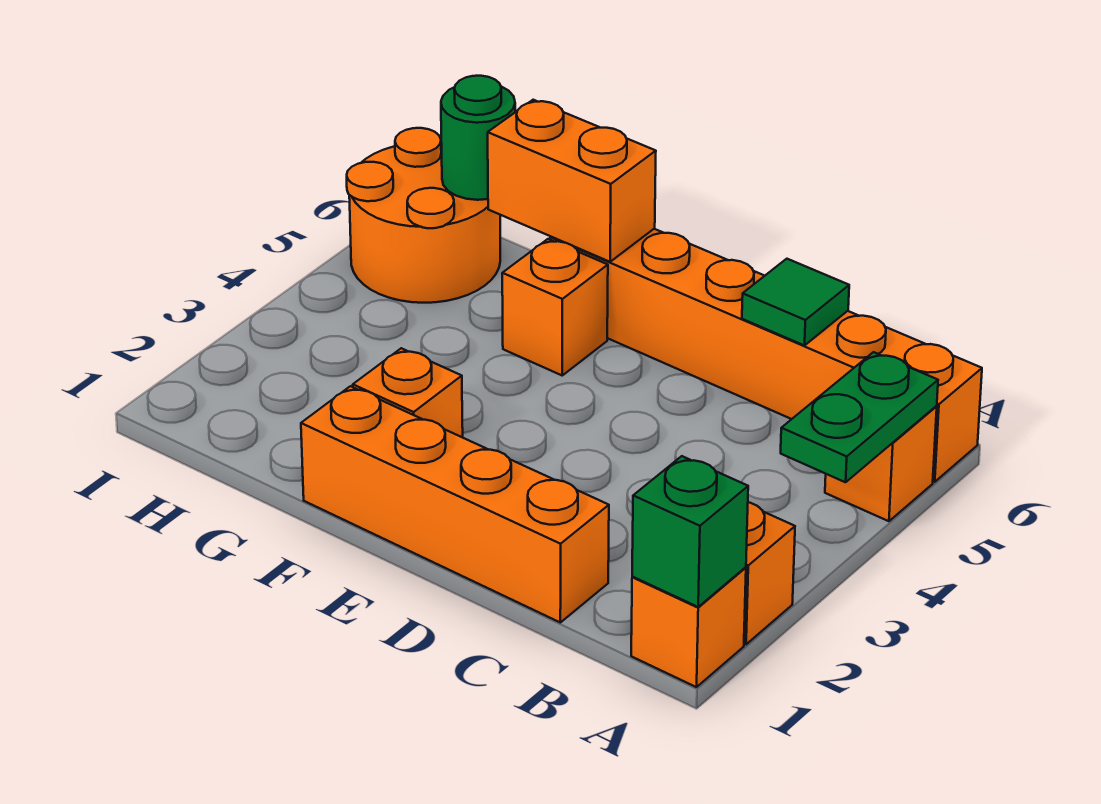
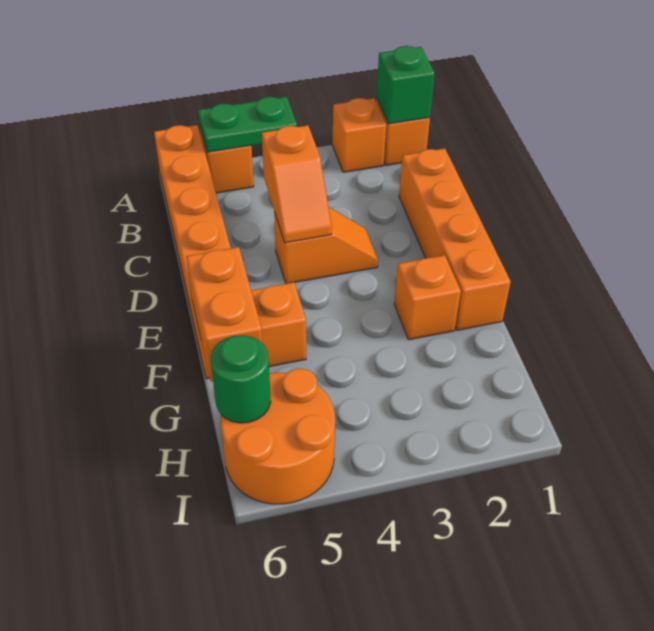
none -> orange slope C4:D4 level 2 top C
green tile C6 level 2 -> none
none -> orange slope D3:D4 level 1 top 4

